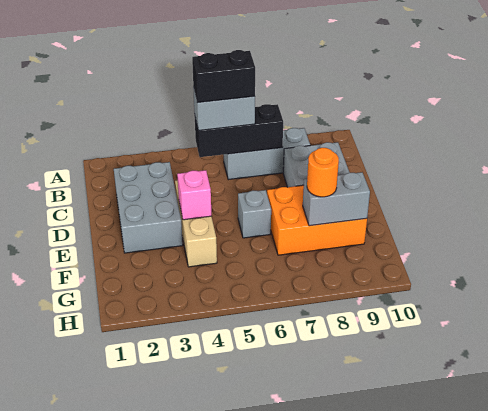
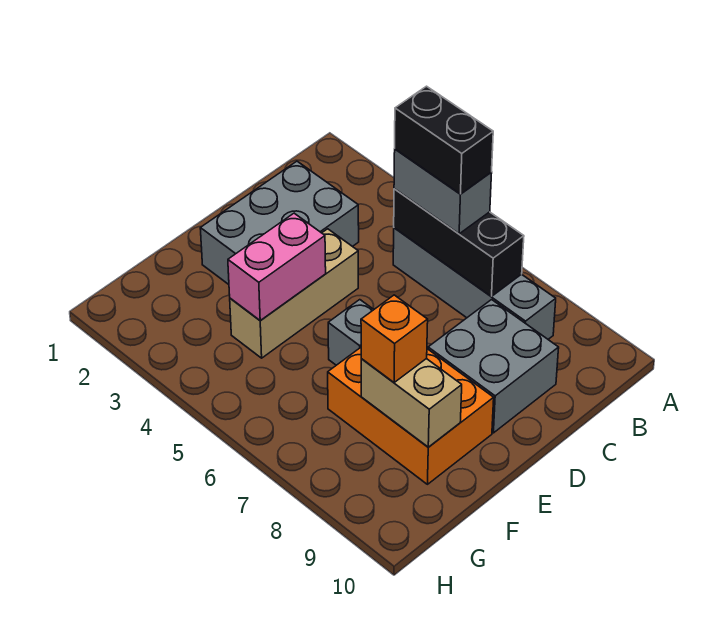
grey brick B6:B8 level 1 -> grey brick B5:B8 level 1
pink brick E4 level 2 -> pink brick E4:F4 level 2
grey brick F8:F9 level 2 -> tan brick F8:F9 level 2
orange round brick F8 level 3 -> orange brick F8 level 3

